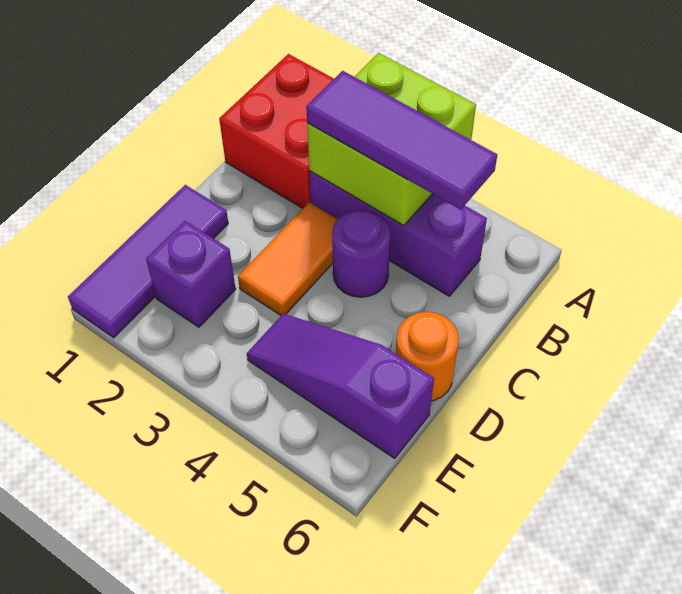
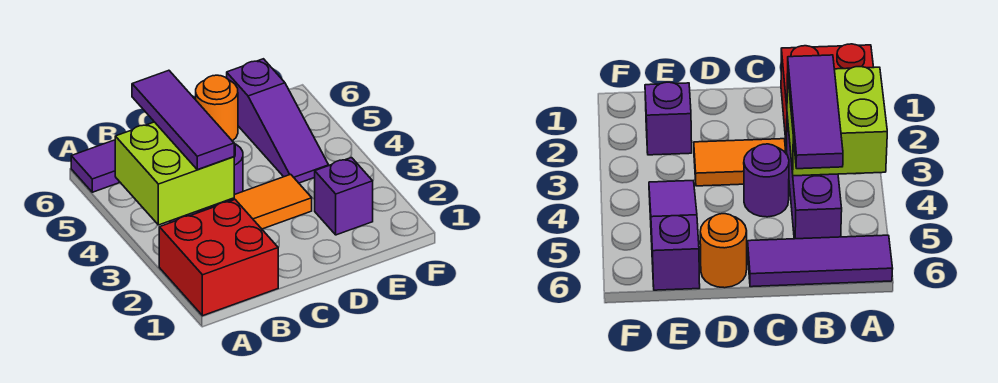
purple tile D1:F1 level 1 -> purple tile A6:C6 level 1

